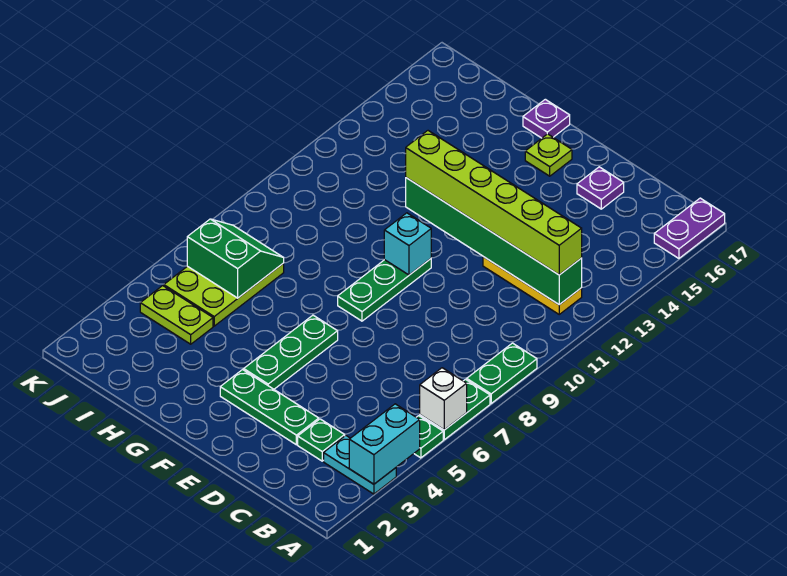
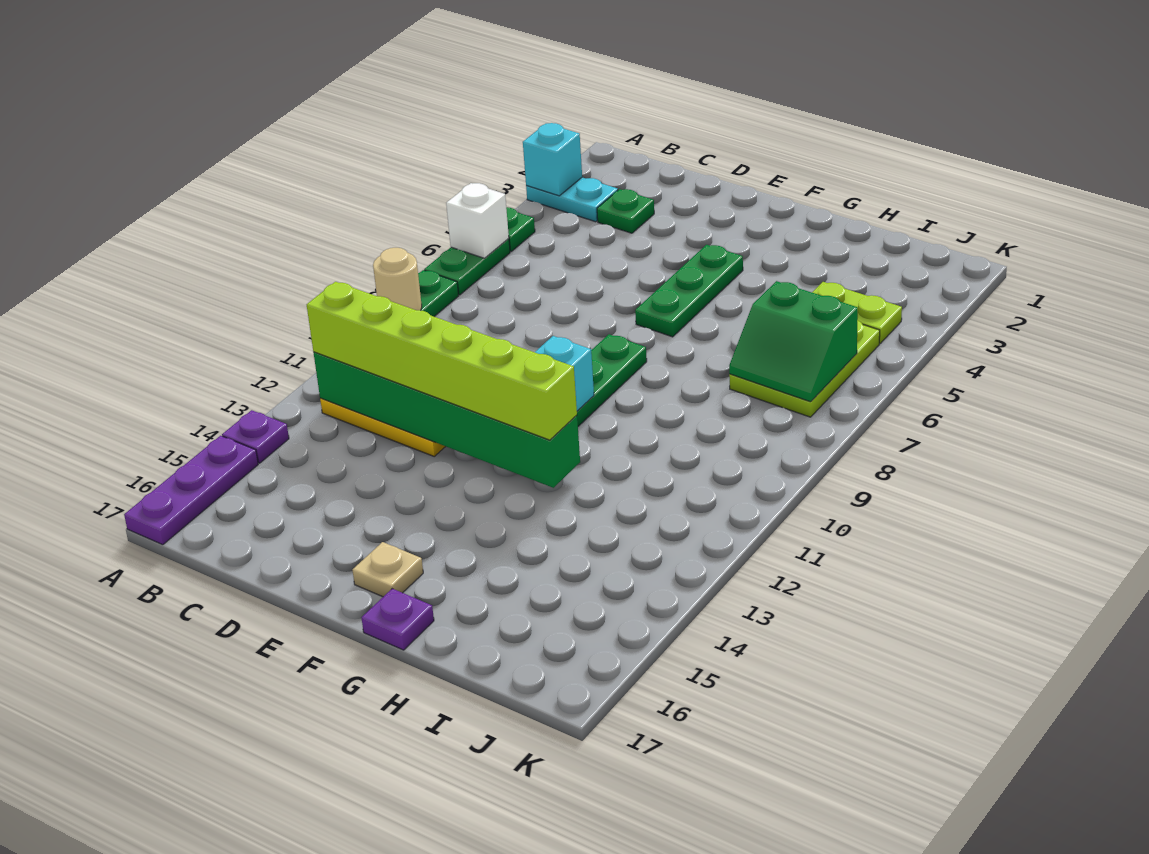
cyan brick A3:A4 level 2 -> cyan brick A3 level 2
none -> tan round brick A9 level 2
purple plate A16:A17 level 1 -> purple plate A15:A17 level 1
green plate D3:F3 level 1 -> none
purple plate D16 level 1 -> purple plate A14 level 1
lime plate F16 level 1 -> tan plate F16 level 1

